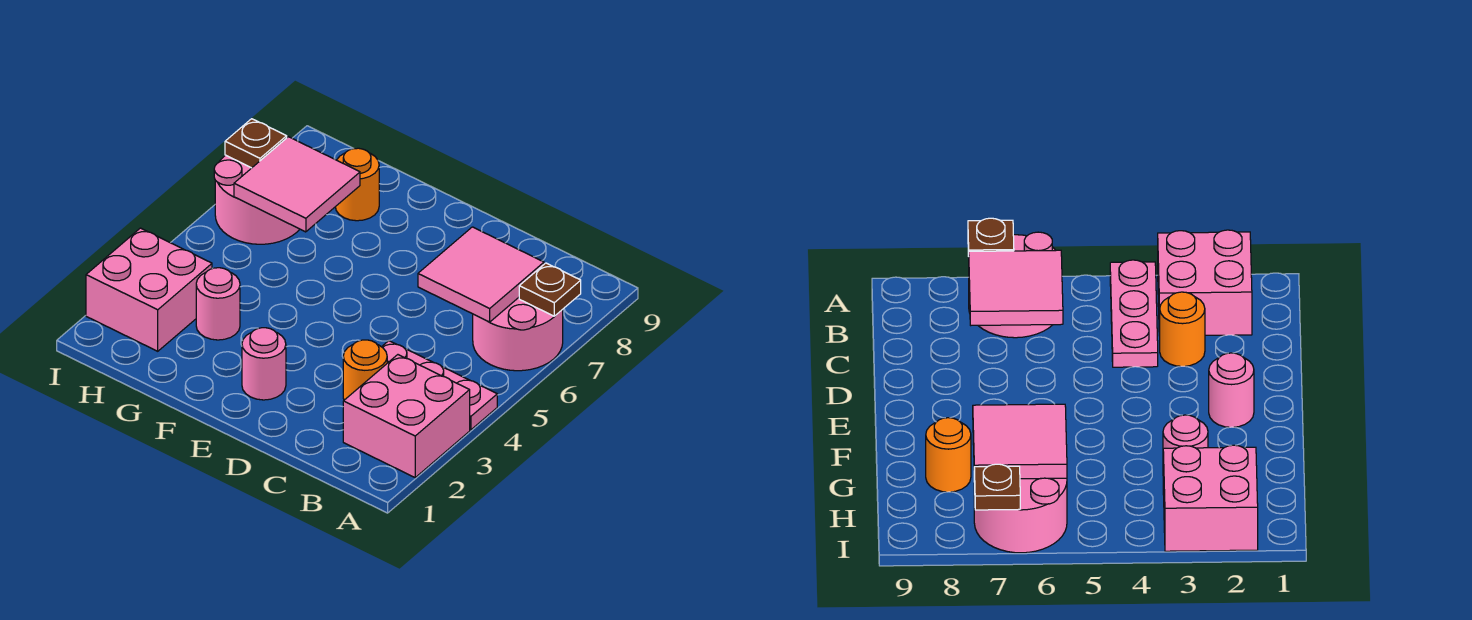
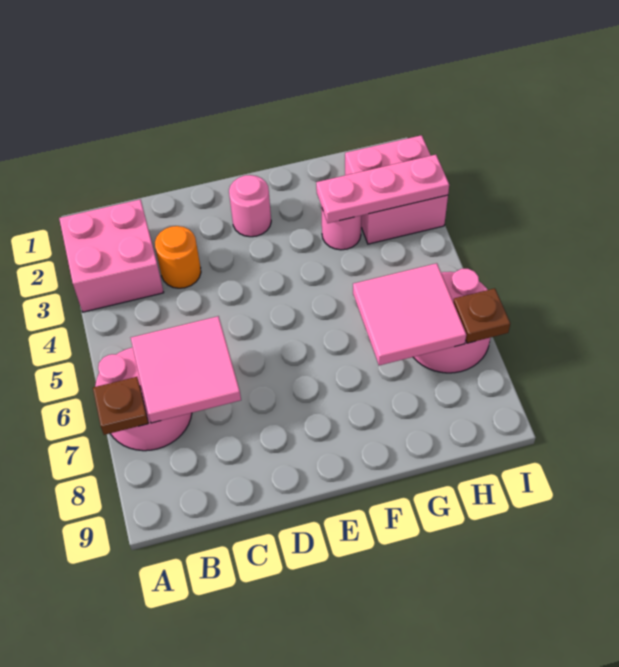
pink plate A4:C4 level 1 -> pink plate G3:I3 level 2
orange round brick G8 level 1 -> none

